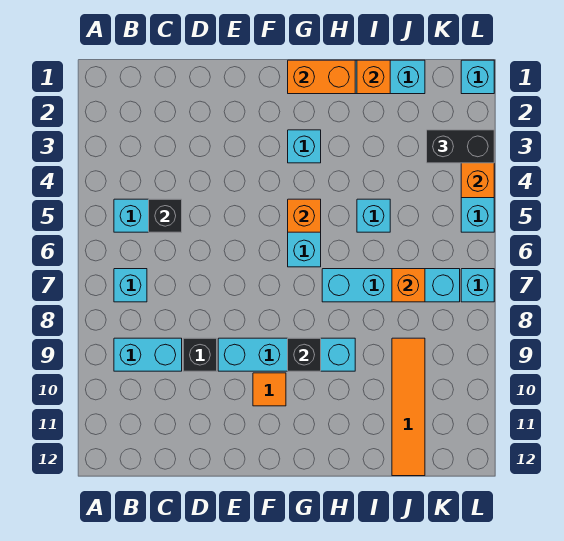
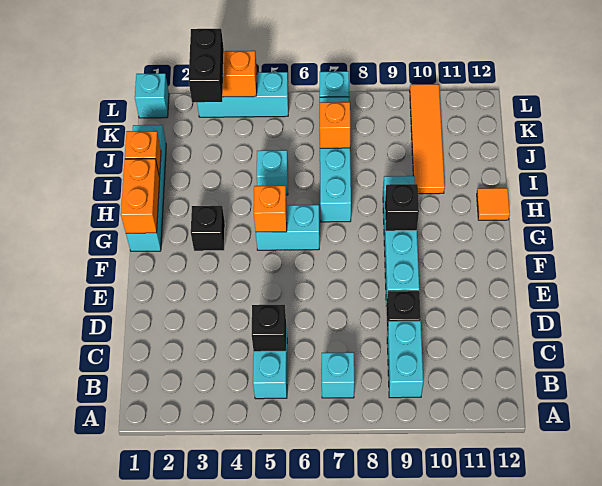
orange tile F10 level 1 -> orange tile H12 level 1
cyan brick G3 level 1 -> black brick G3 level 1
orange tile J9:J12 level 1 -> orange tile I10:L10 level 1

